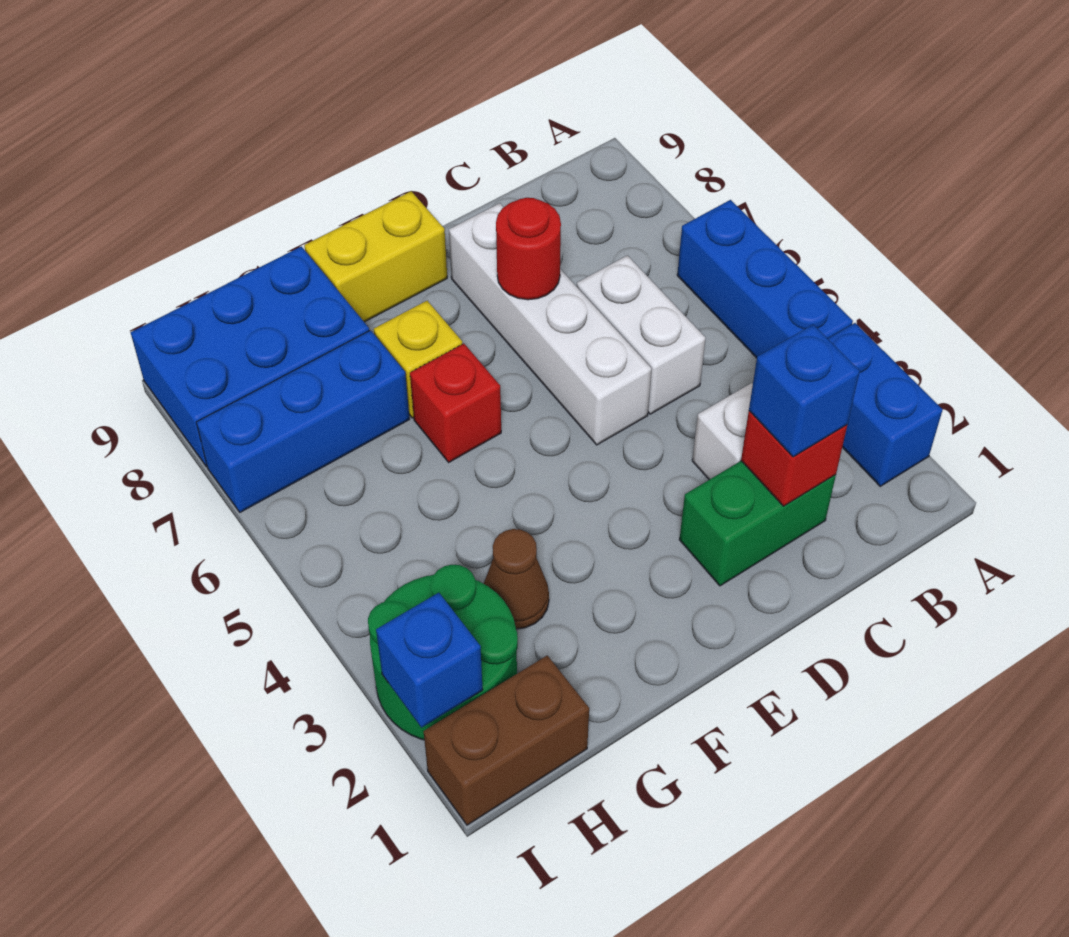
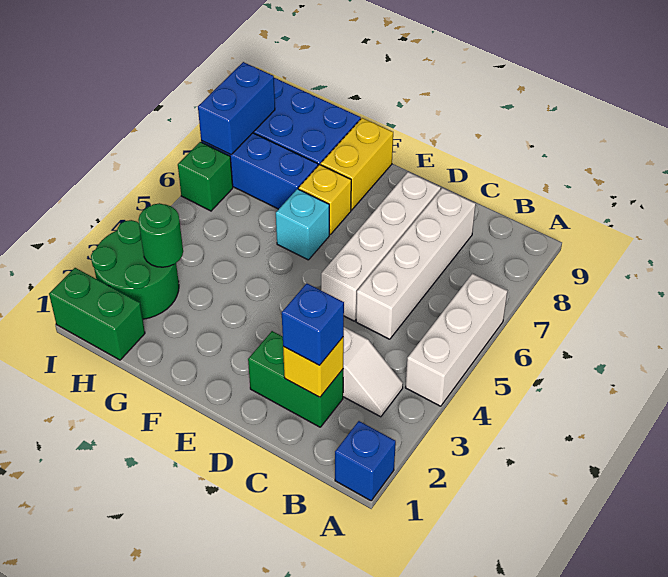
blue brick A2:A3 level 1 -> blue brick I7:I8 level 2
blue brick A4:A6 level 1 -> white brick A4:A6 level 1
red brick C2 level 2 -> yellow brick C2 level 2
white brick C5:C6 level 1 -> white brick C5:C8 level 1
red round brick D7 level 2 -> none
yellow brick E9:F9 level 1 -> yellow brick F8:F9 level 1
red brick F6 level 1 -> cyan brick F6 level 1
brown cone G3 level 1 -> none
brown brick H1:I1 level 1 -> green brick H1:I1 level 1
none -> green round brick H3 level 2
blue brick I2 level 2 -> blue brick A1 level 1
none -> green brick I6 level 1

